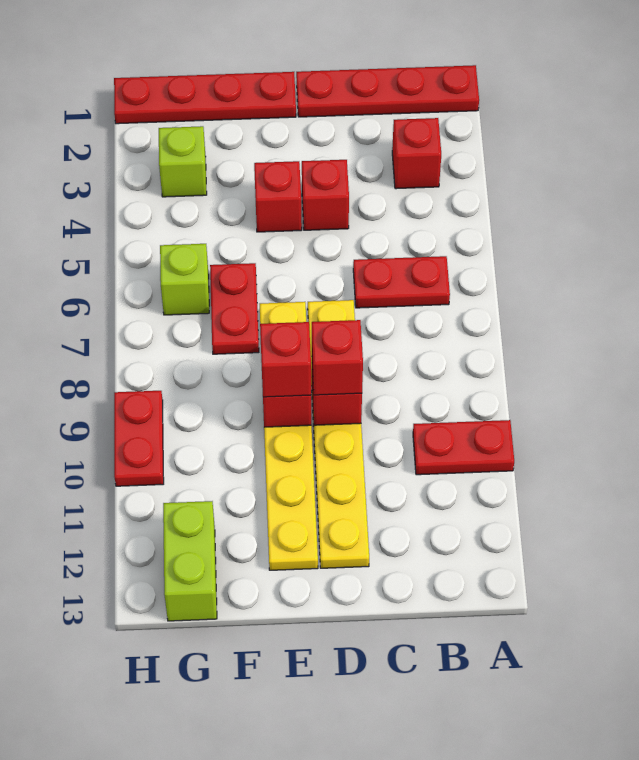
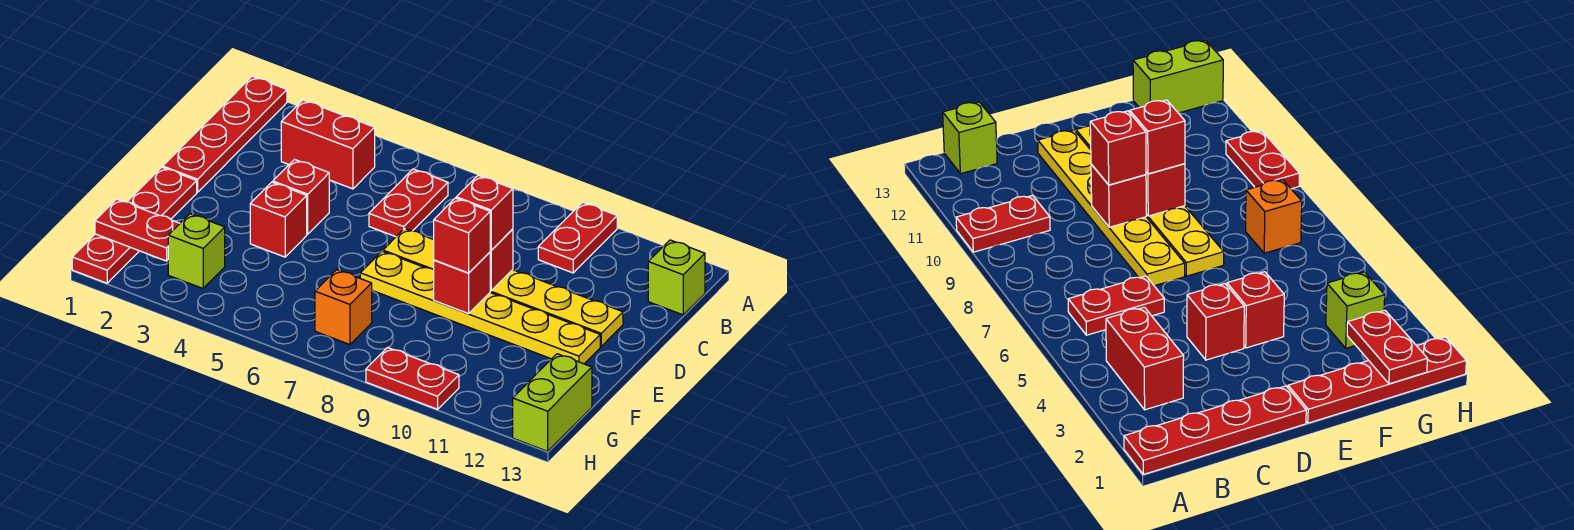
red brick B3 level 1 -> red brick B3:B4 level 1
red plate F6:F7 level 1 -> red plate G1:G2 level 2
lime brick G6 level 1 -> lime brick B13 level 1
none -> orange brick G7 level 1
lime brick G12:G13 level 1 -> lime brick G13:H13 level 1

